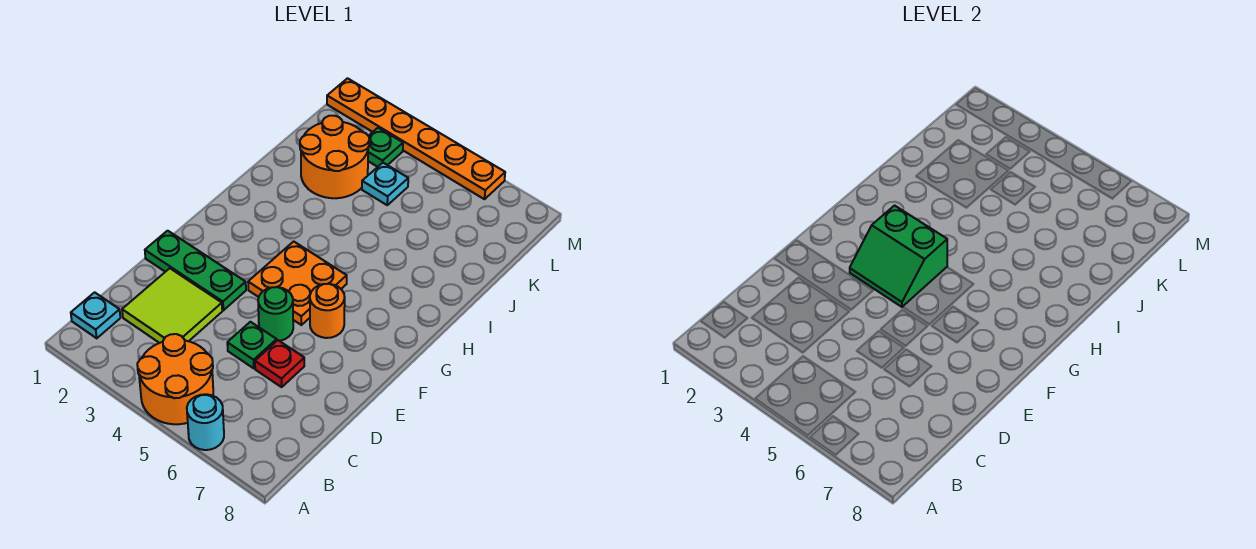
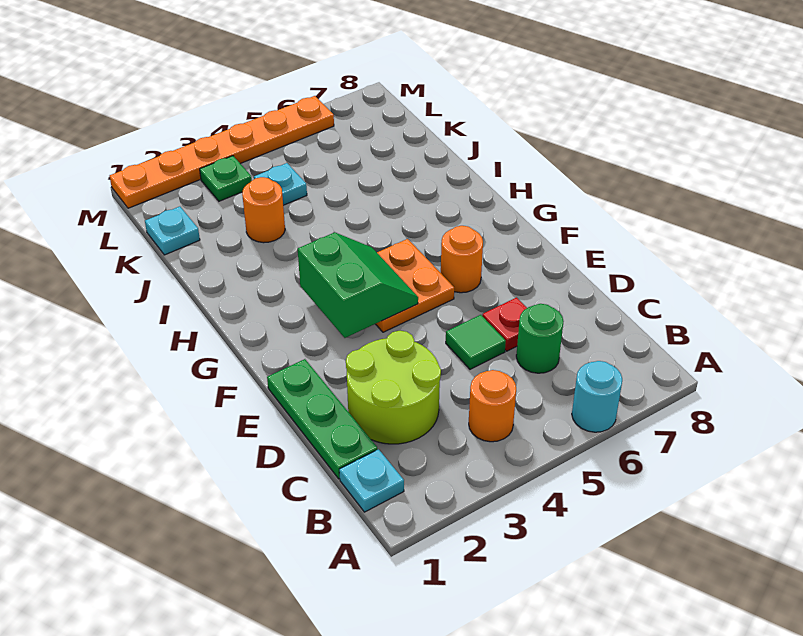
orange round brick A4:B5 level 1 -> orange round brick B4 level 1
lime tile C2:D3 level 1 -> lime round brick C2:D3 level 1
green plate D5 level 1 -> green tile D5 level 1
green plate E1:E3 level 1 -> green plate C1:E1 level 1
green round brick E5 level 1 -> green round brick C6 level 1
green slope F3:G4 level 2 top G -> green slope F3:G4 level 2 top 3
orange round brick J2:K3 level 1 -> orange round brick J3 level 1
none -> cyan plate K1 level 1

